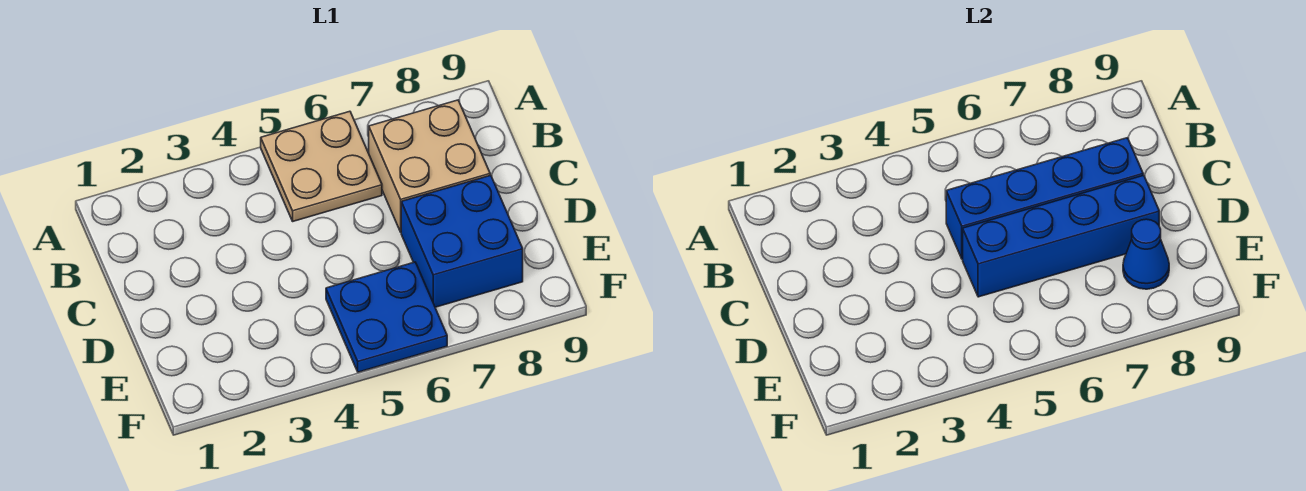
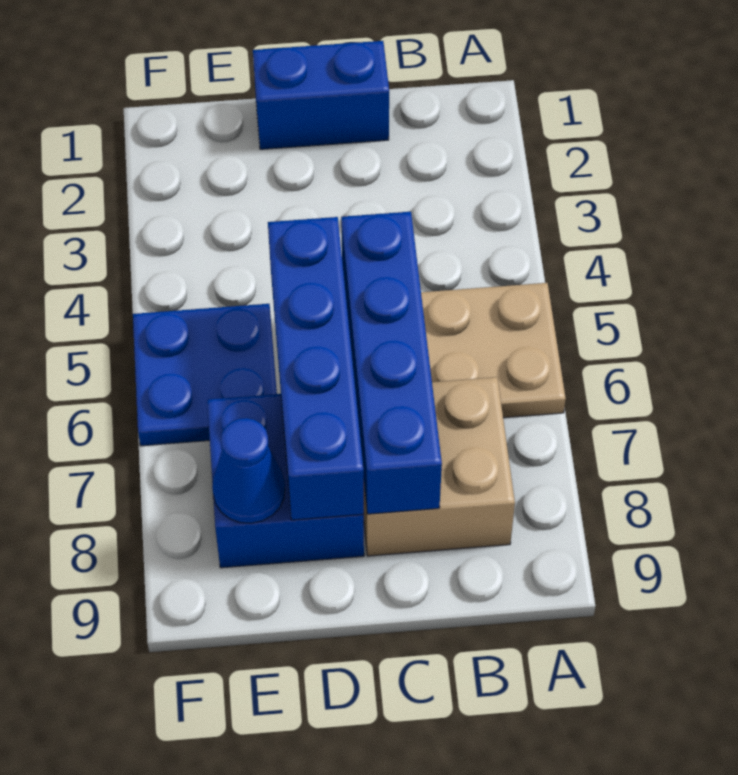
none -> blue brick C1:D1 level 1

